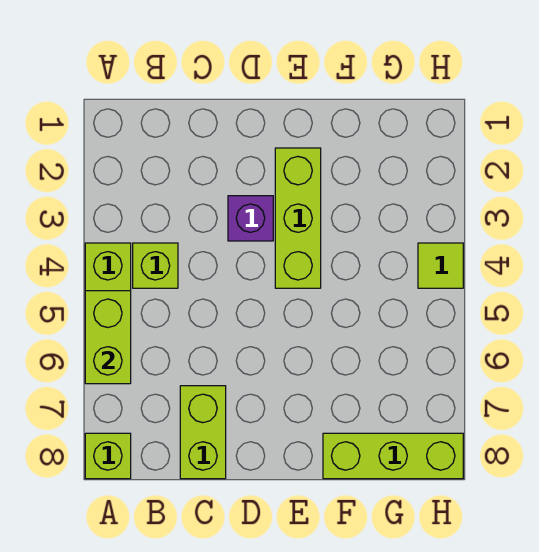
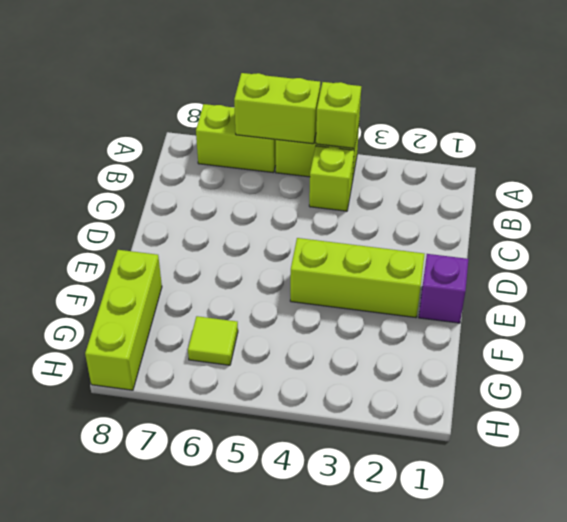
lime brick A8 level 1 -> lime brick A4 level 2
lime brick C7:C8 level 1 -> lime brick A6:A7 level 1
purple brick D3 level 1 -> purple brick E1 level 1
lime tile H4 level 1 -> lime tile G6 level 1

